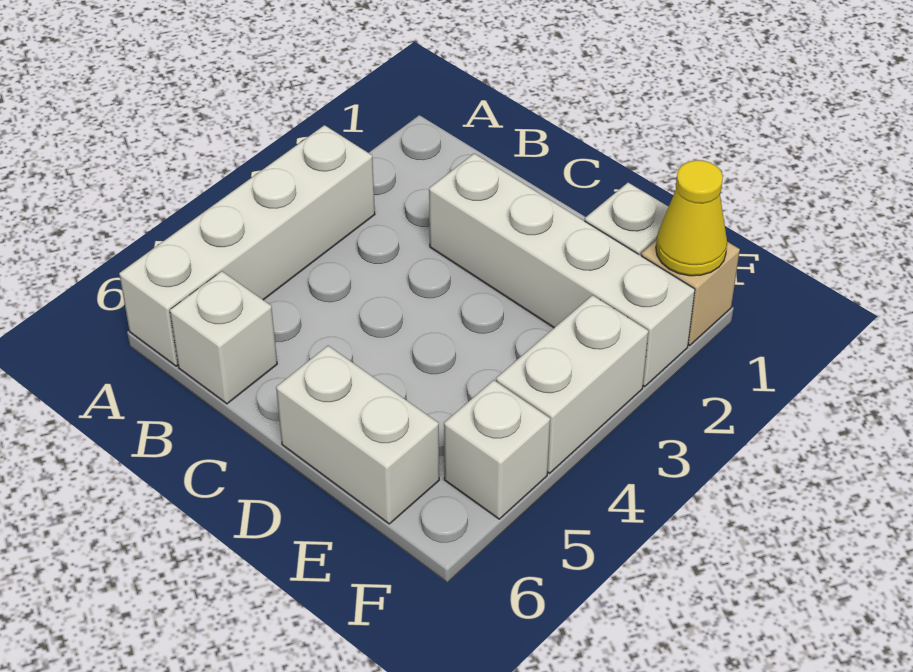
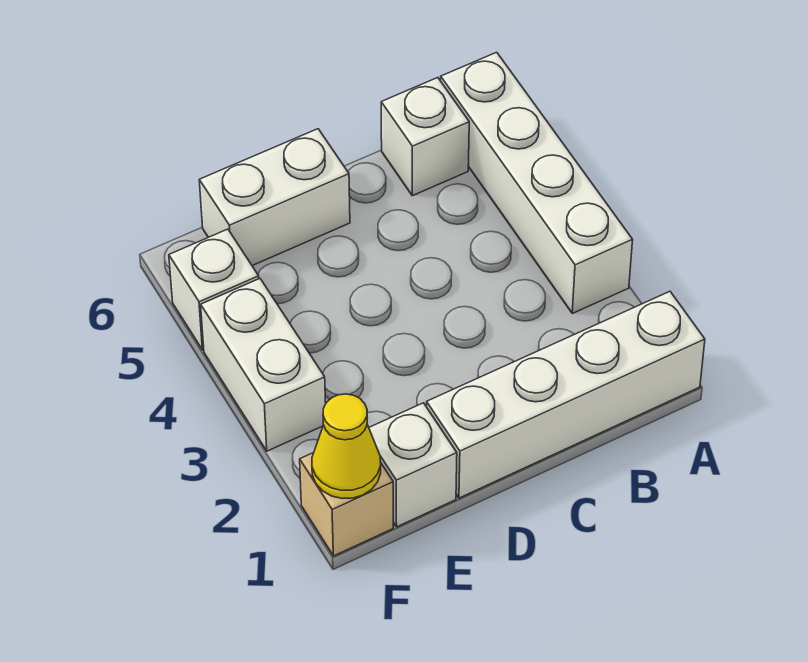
white brick C2:F2 level 1 -> white brick A1:D1 level 1

